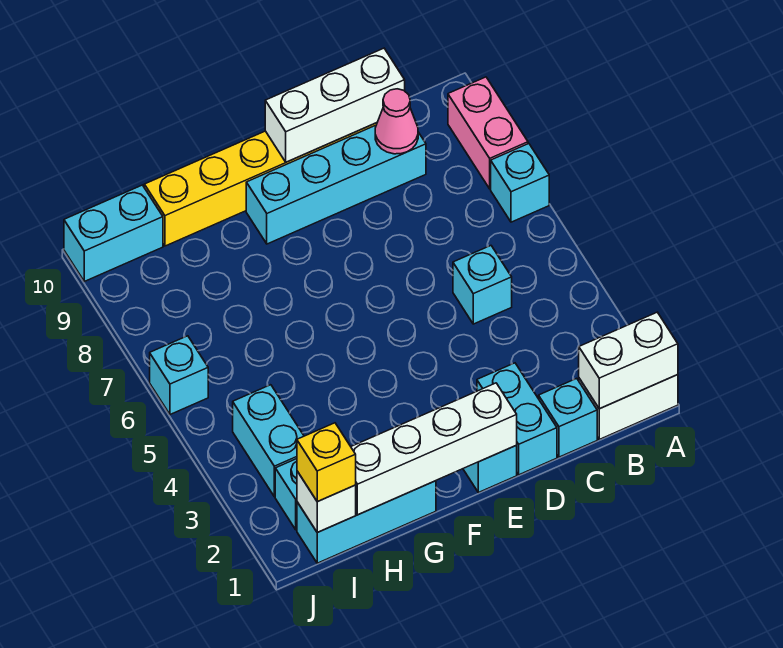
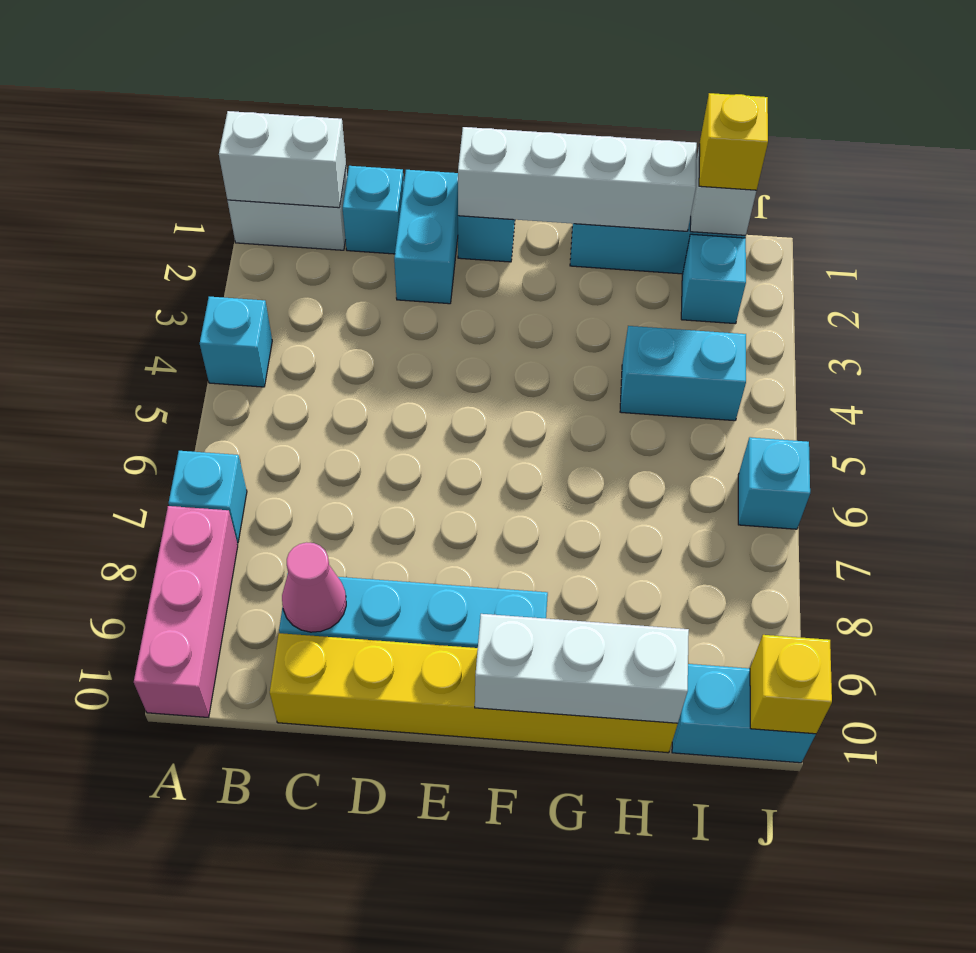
pink brick A8:A9 level 1 -> pink brick A8:A10 level 1
cyan brick C5 level 1 -> cyan brick A4 level 1
white brick C10:E10 level 2 -> white brick F10:H10 level 2
cyan brick I3:I4 level 1 -> cyan brick H4:I4 level 1
none -> yellow brick J10 level 2

